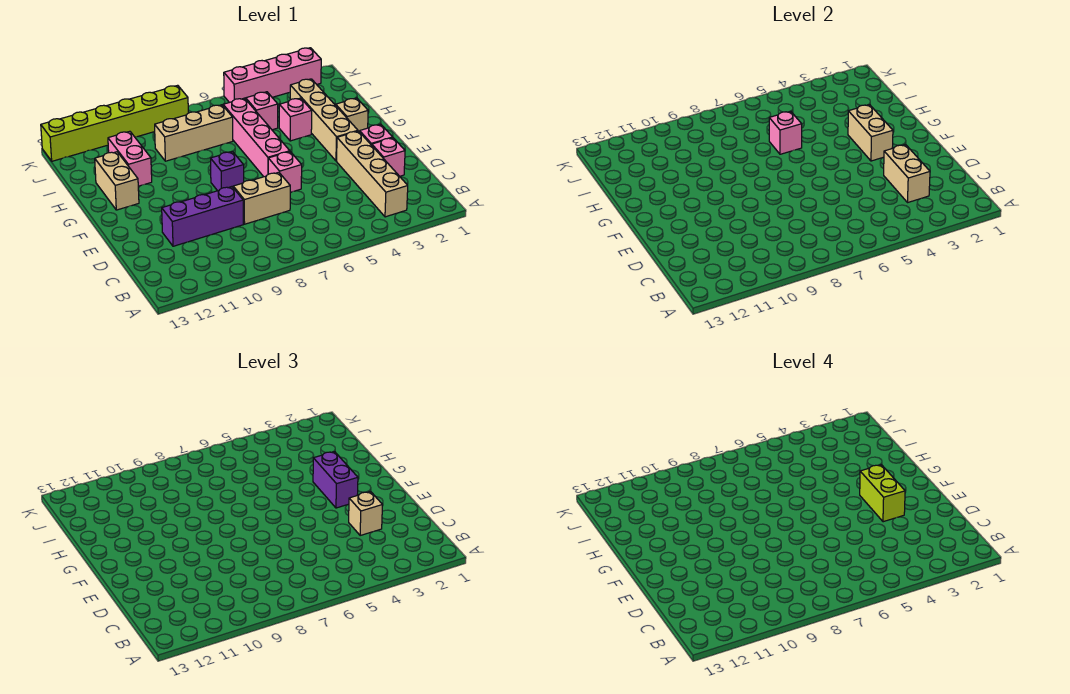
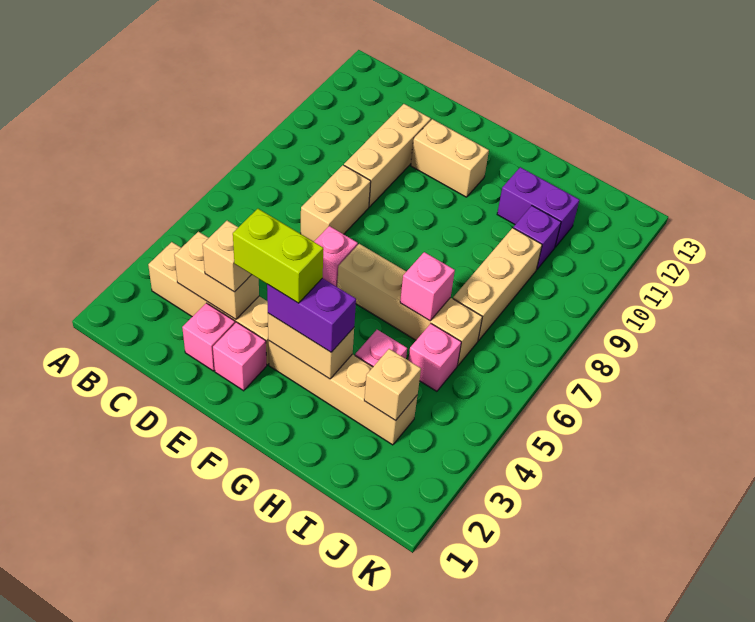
purple brick D9:D11 level 1 -> tan brick D9:D11 level 1
pink brick F6:I6 level 1 -> tan brick F6:I6 level 1
purple brick F8 level 1 -> purple brick I10 level 1
tan brick G2 level 1 -> tan brick I3 level 2
tan brick G12:H12 level 1 -> tan brick E11:F11 level 1
pink brick H11:I11 level 1 -> purple brick H11:I11 level 1
pink brick K2:K5 level 1 -> none
lime brick K8:K13 level 1 -> none

